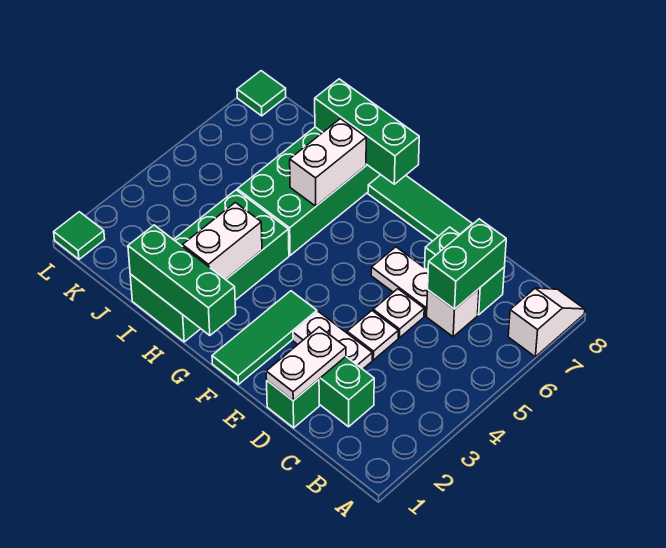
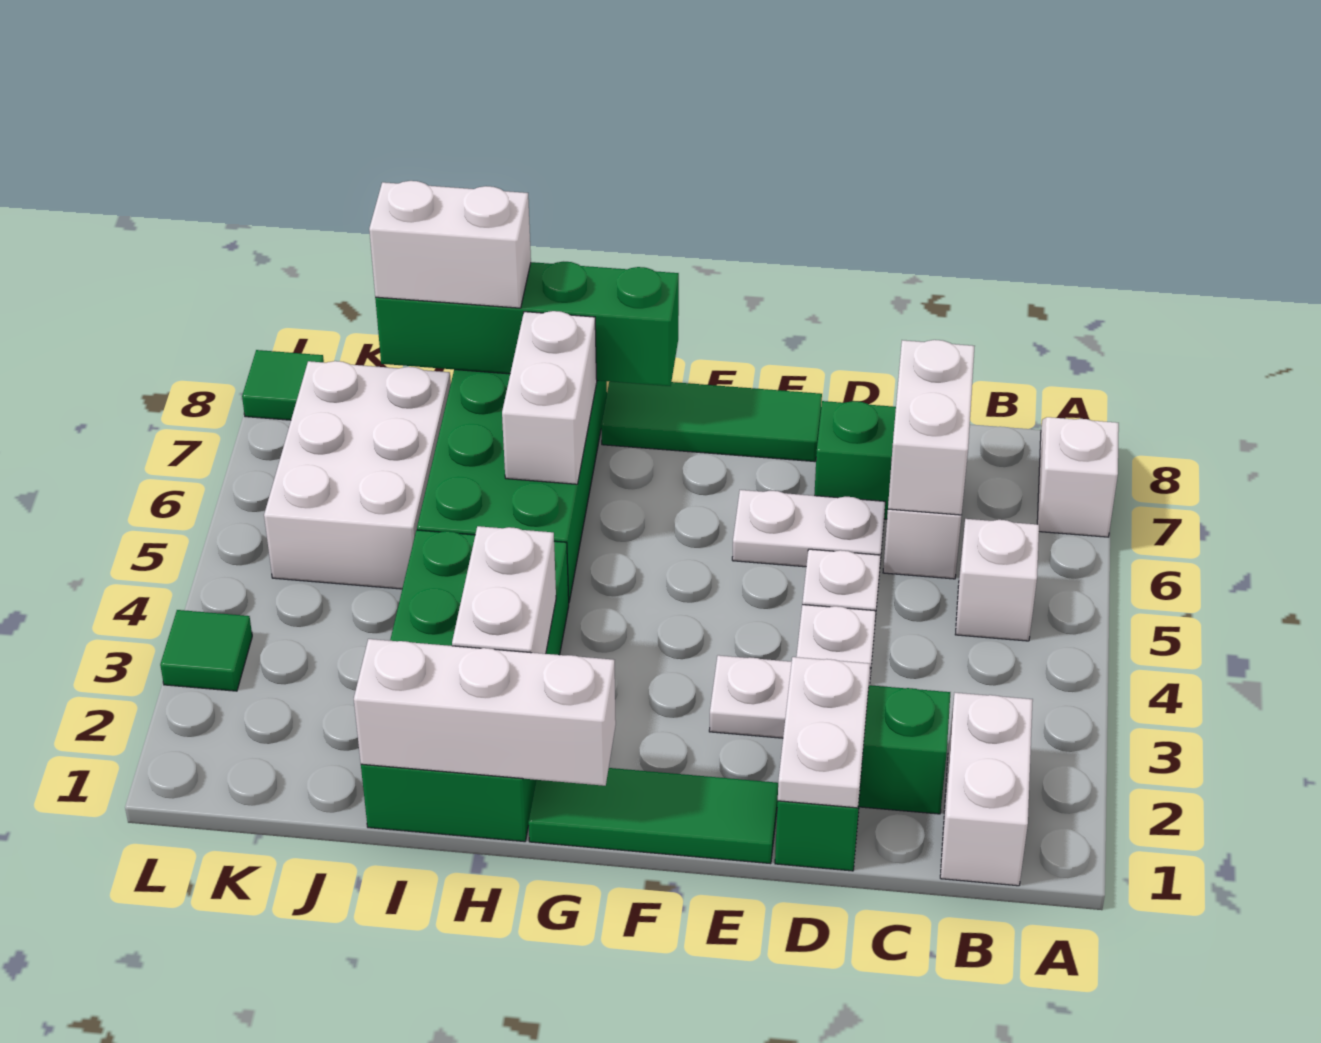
none -> white brick B1:B2 level 1
none -> white brick B5 level 1
green brick C6:C7 level 2 -> white brick C6:C7 level 2
green tile F1:F3 level 1 -> green tile E1:G1 level 1
green brick G1:I1 level 2 -> white brick G1:I1 level 2
green brick G8:I8 level 2 -> green brick G8:J8 level 2
none -> white brick I8:J8 level 3
none -> white brick J5:K7 level 1
green tile L1 level 1 -> green tile L3 level 1

